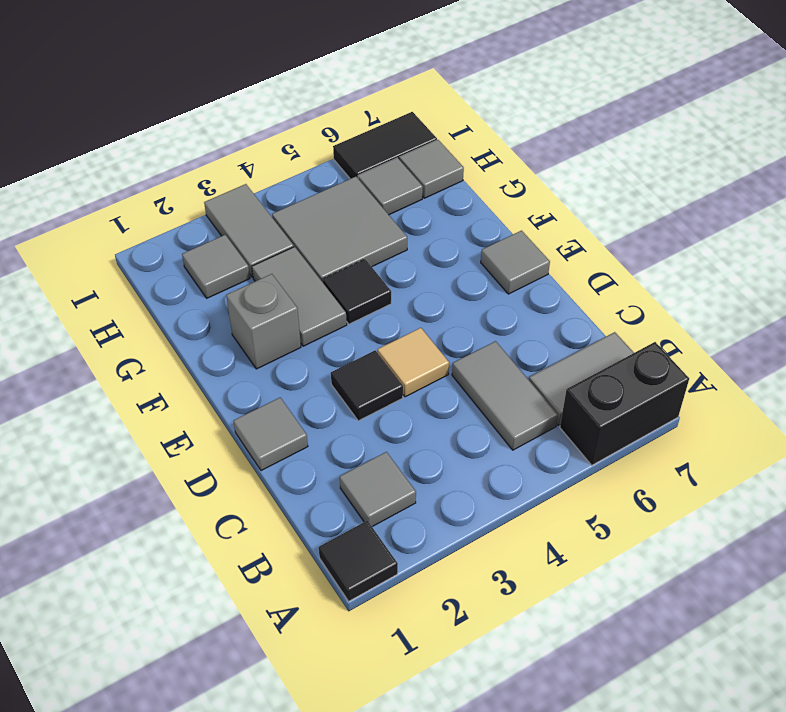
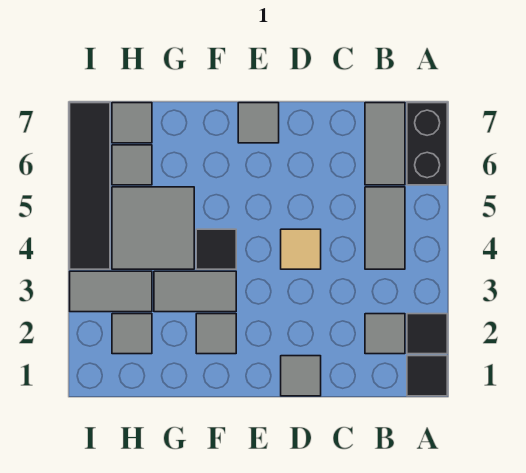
grey tile B5:C5 level 1 -> grey tile B4:B5 level 1
black tile D3 level 1 -> black tile A2 level 1
grey brick F2 level 1 -> grey tile F2 level 1
black tile I6:I7 level 1 -> black tile I4:I7 level 1

